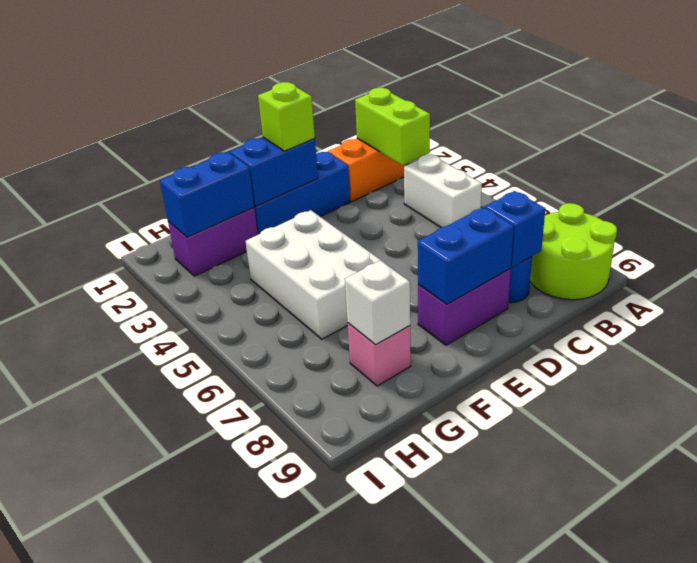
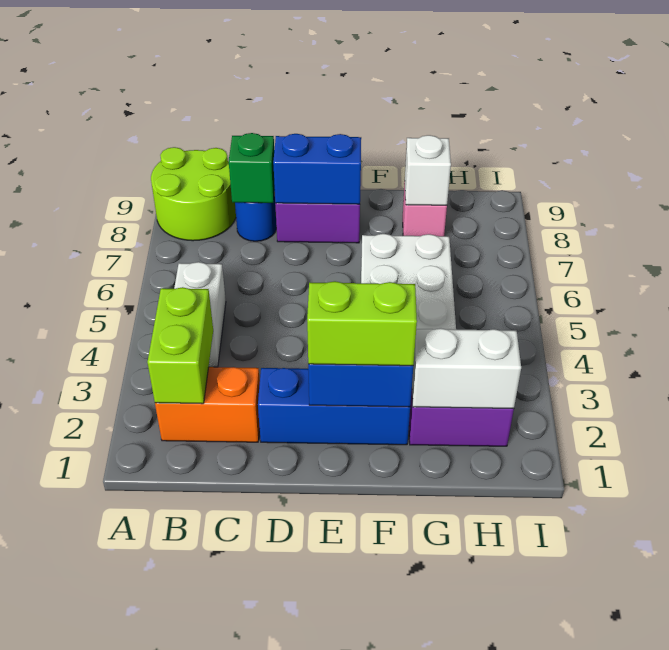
blue brick C8 level 2 -> green brick C8 level 2
lime brick E2 level 3 -> lime brick E2:F2 level 3
blue brick G2:H2 level 2 -> white brick G2:H2 level 2

